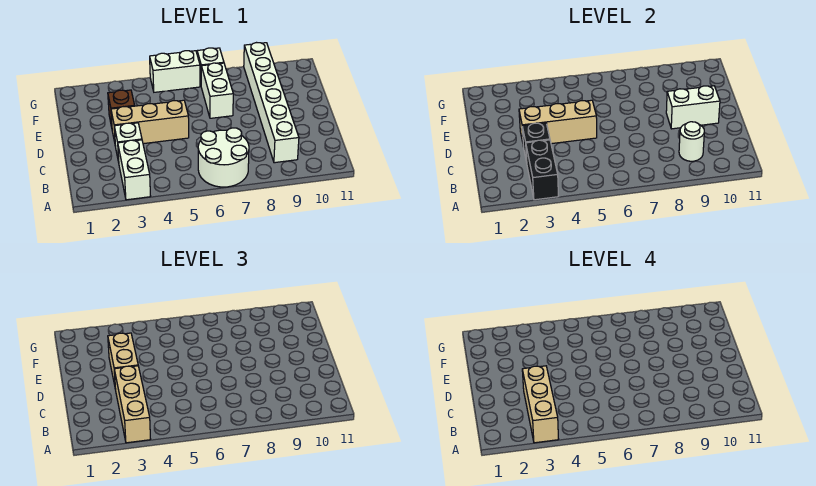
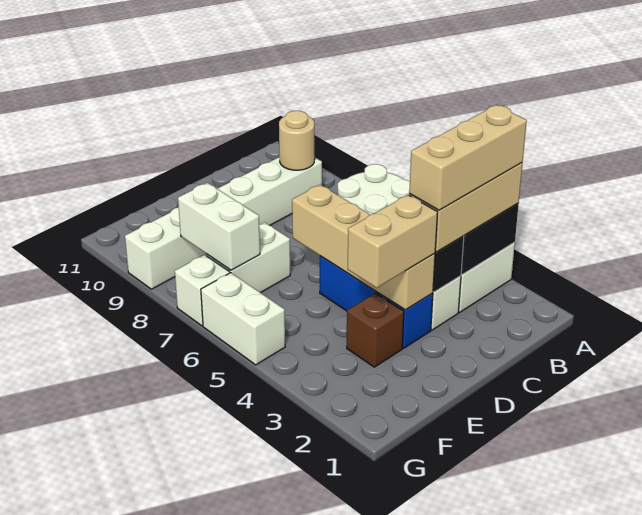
white round brick B9 level 2 -> tan round brick B9 level 2
tan brick D3:D5 level 1 -> blue brick D3:D5 level 1
tan brick D3:D5 level 2 -> tan brick D3:D6 level 2
white brick D9:D10 level 2 -> white brick F7:F8 level 2

